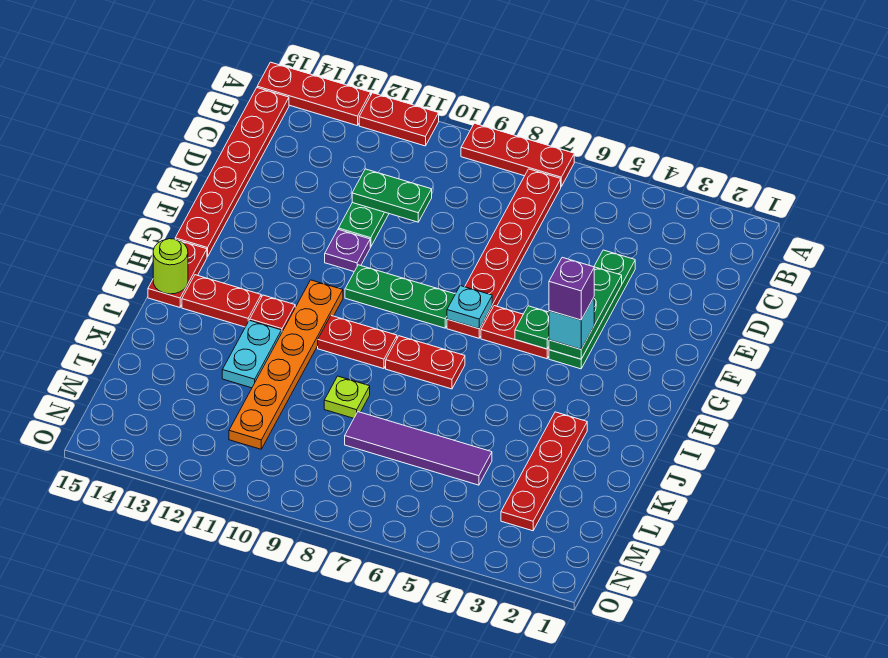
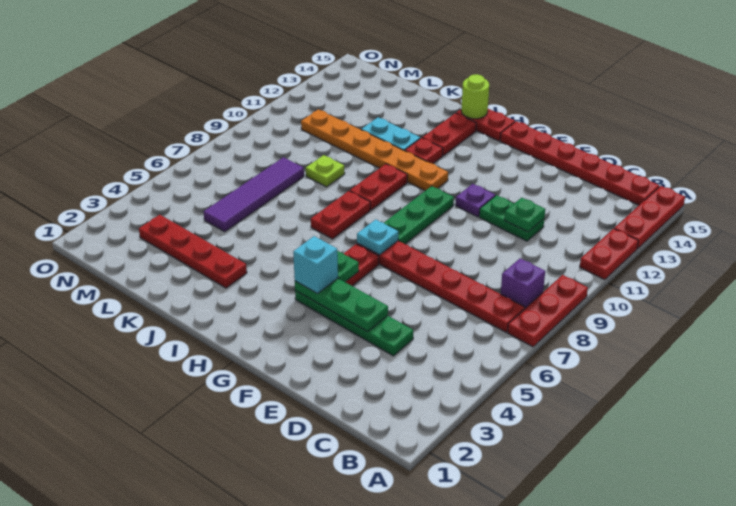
green plate D10:D11 level 2 -> green plate D11 level 2
purple brick G4 level 4 -> purple brick B8 level 1

